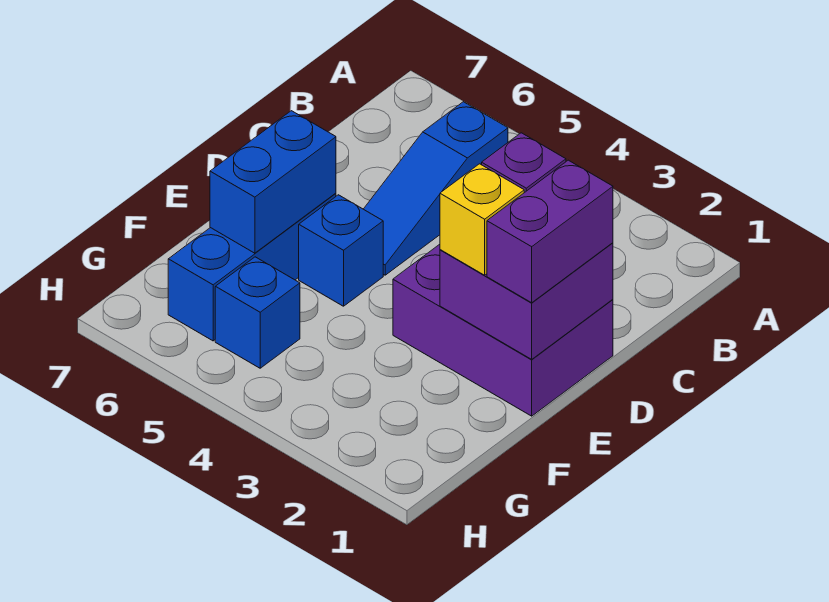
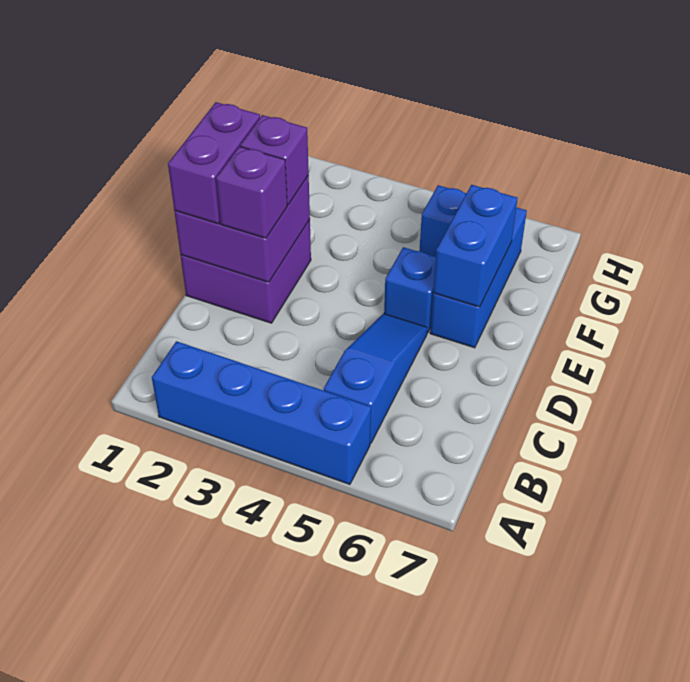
none -> blue brick A2:A5 level 1
purple brick D1:E3 level 1 -> purple brick D1:E2 level 1
yellow brick E2 level 3 -> purple brick E2 level 3

